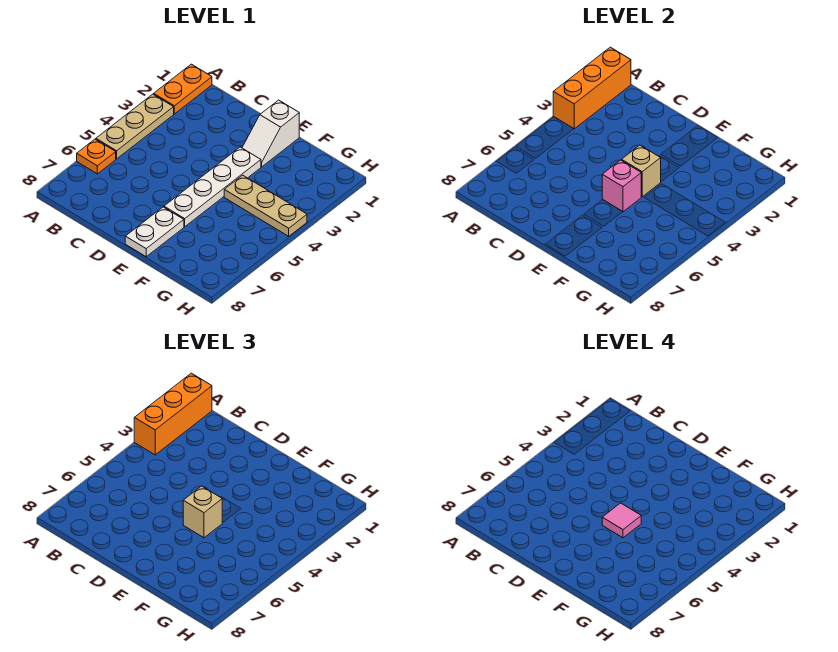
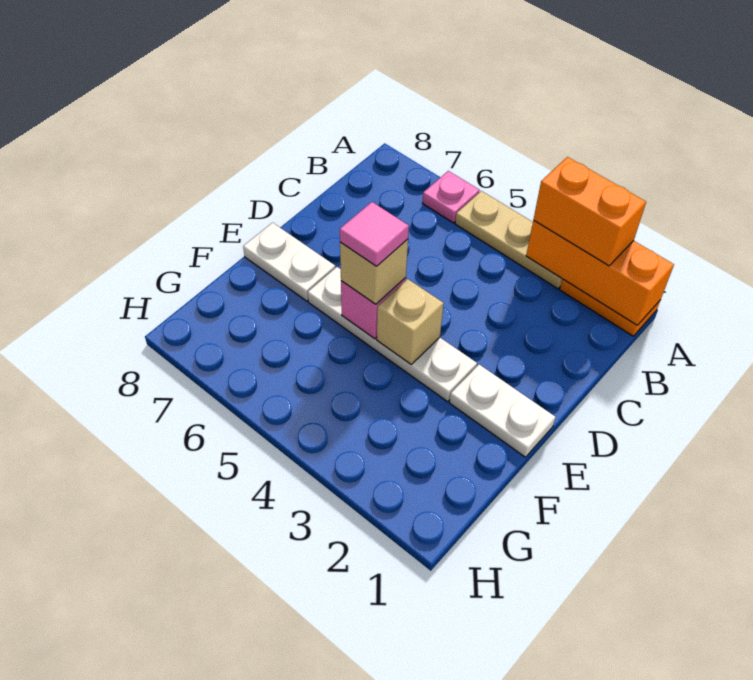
orange brick A1:A3 level 3 -> orange brick A2:A3 level 3
orange plate A6 level 1 -> pink plate A6 level 1
white slope E1:E2 level 1 top 1 -> white plate E1:E2 level 1
tan plate F4:H4 level 1 -> none

